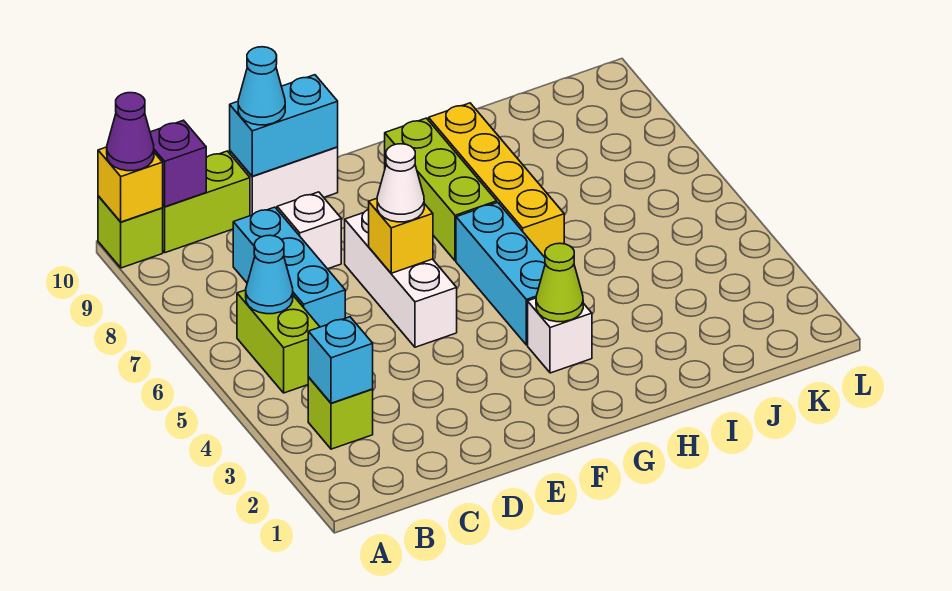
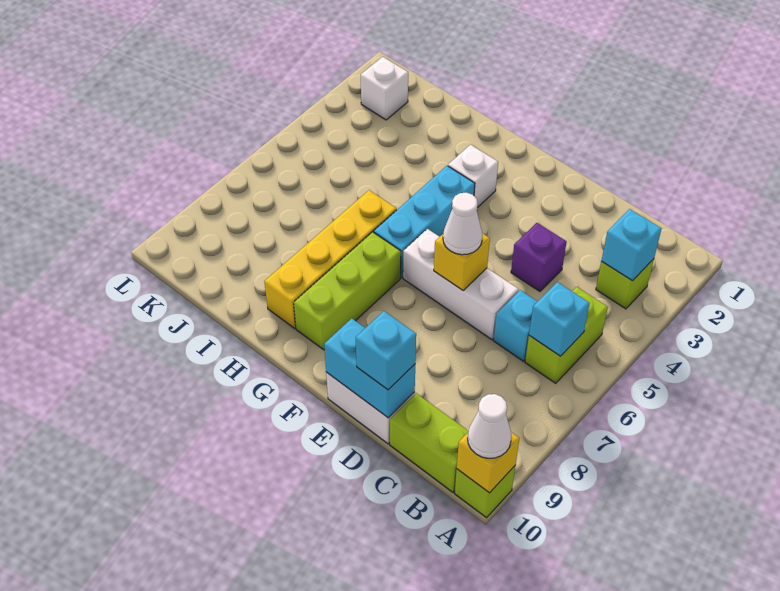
purple cone A10 level 3 -> white cone A10 level 3
cyan cone B6 level 2 -> cyan brick B6 level 2
purple brick B10 level 2 -> purple brick D4 level 1
cyan brick C6:C8 level 1 -> cyan brick C6 level 1
white brick D8 level 1 -> white brick K2 level 1
cyan cone D10 level 3 -> cyan brick D10 level 3
white brick E5:E7 level 1 -> white brick D6:F6 level 1
lime cone G3 level 2 -> none

